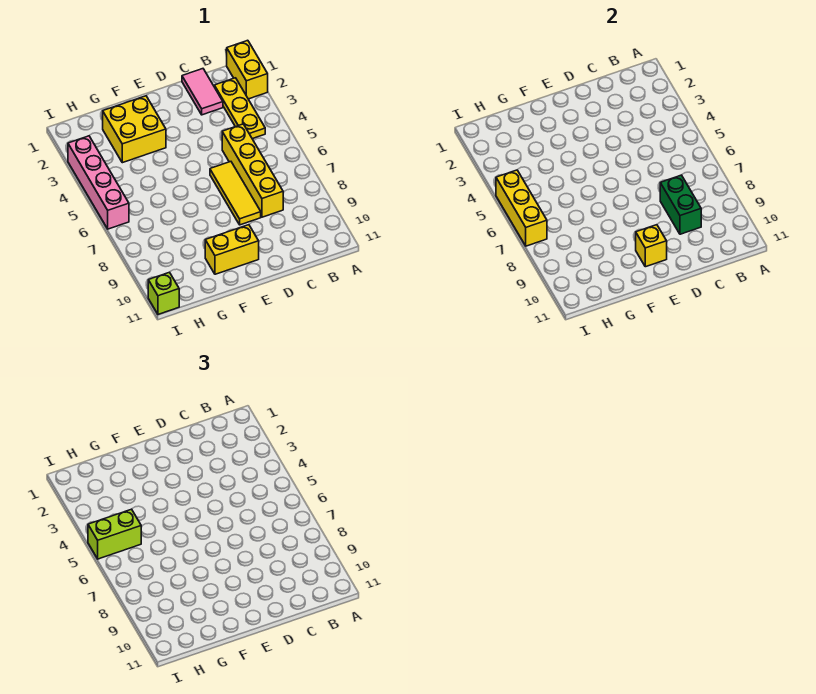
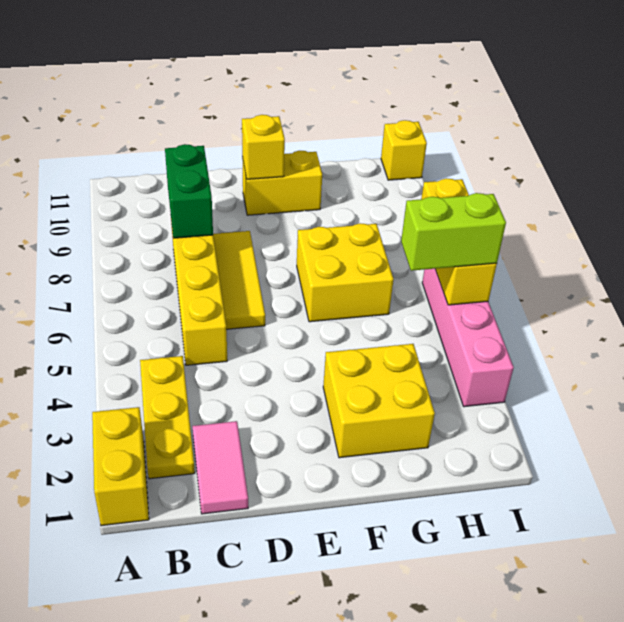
none -> yellow brick F6:G7 level 1
lime brick I11 level 1 -> yellow brick I11 level 1

